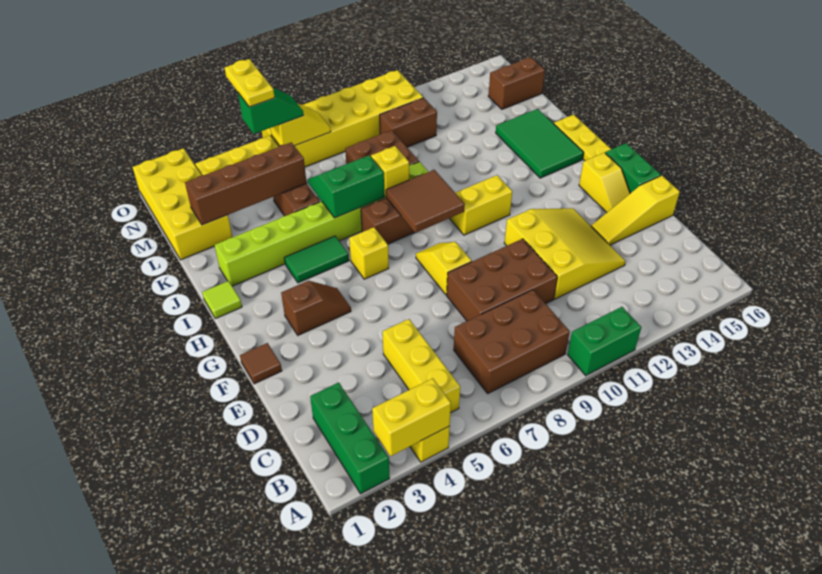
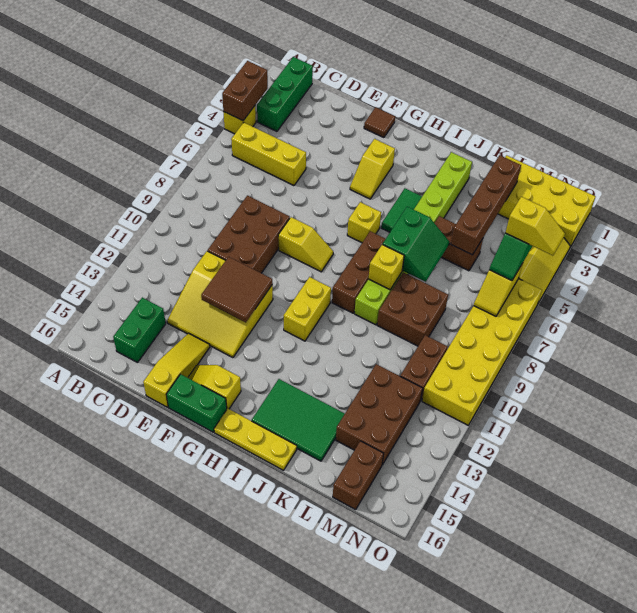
green brick A2:C2 level 1 -> green brick B1:B3 level 1
yellow brick A3:A4 level 2 -> brown brick A3:A4 level 2
green brick A10:A11 level 1 -> green brick C14:C15 level 1
brown brick B7:C9 level 1 -> brown brick L12:M14 level 1
brown slope G3:G4 level 1 top 3 -> yellow slope G3:G4 level 1 top 3
brown tile H8:I9 level 2 -> brown tile E11:F12 level 2
lime tile I1 level 1 -> none
yellow plate N5:O5 level 4 -> yellow slope N5:O5 level 4 top N

